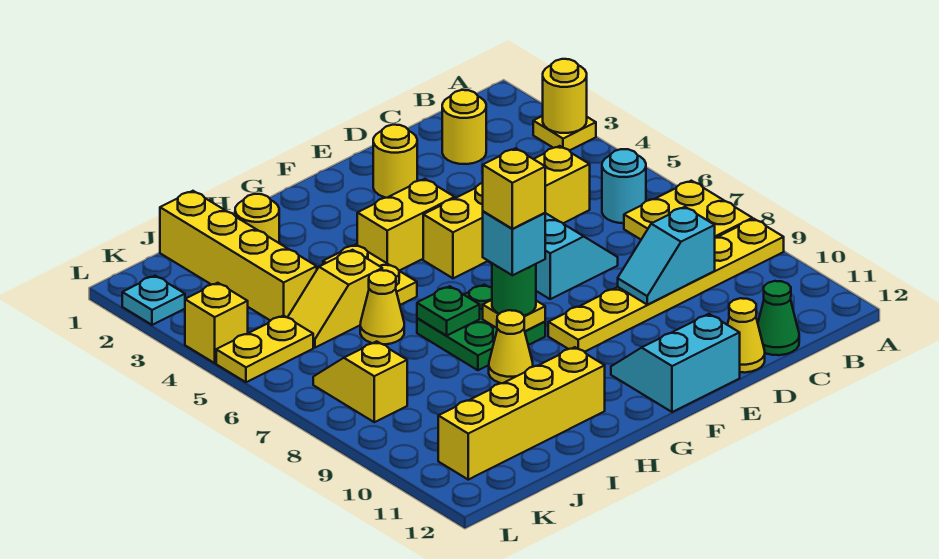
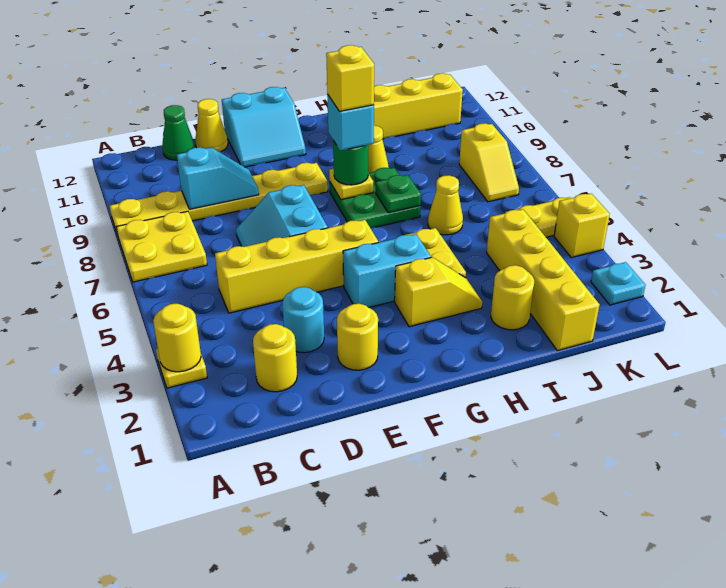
cyan round brick B6 level 1 -> cyan round brick D3 level 1
yellow brick F4:G4 level 1 -> cyan brick F4:G4 level 1
yellow slope I5:J5 level 1 top I -> yellow slope G3:H3 level 1 top G

